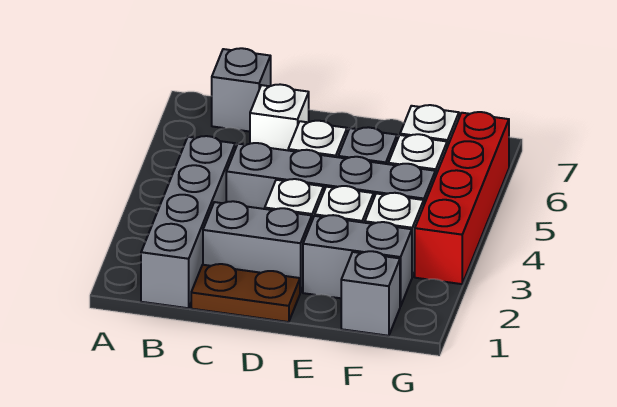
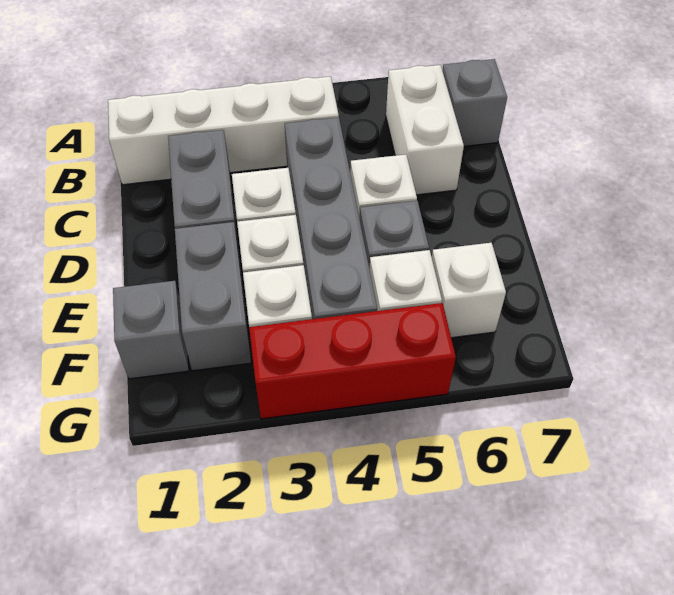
grey brick B1:B4 level 1 -> white brick B1:B4 level 1
brown plate C1:D1 level 1 -> none
white brick C6 level 1 -> white brick B6:C6 level 1
red brick G3:G6 level 1 -> red brick G3:G5 level 1

